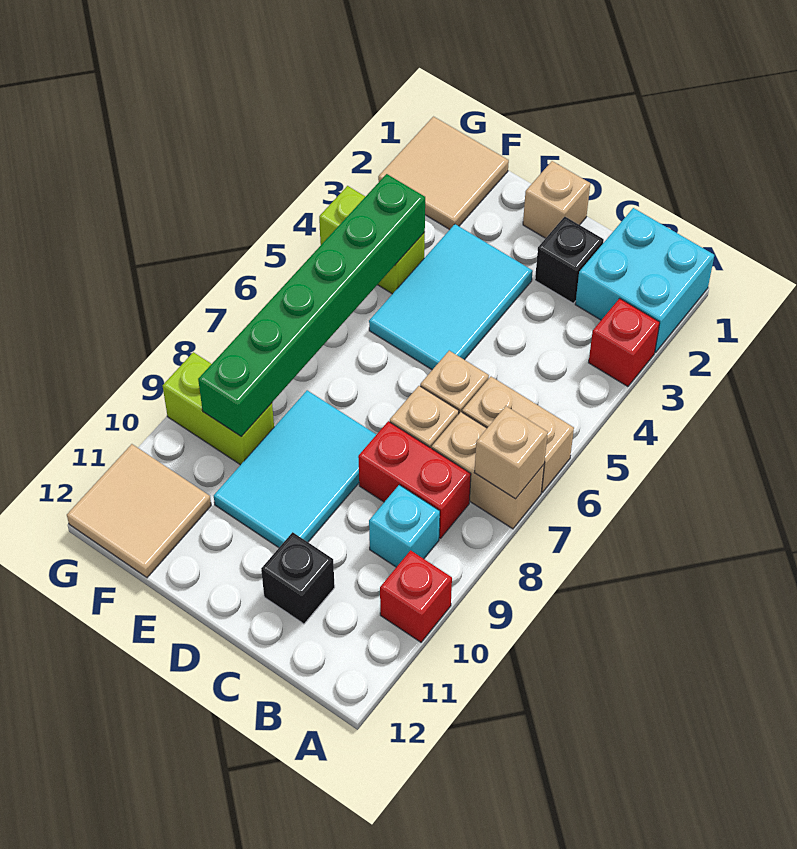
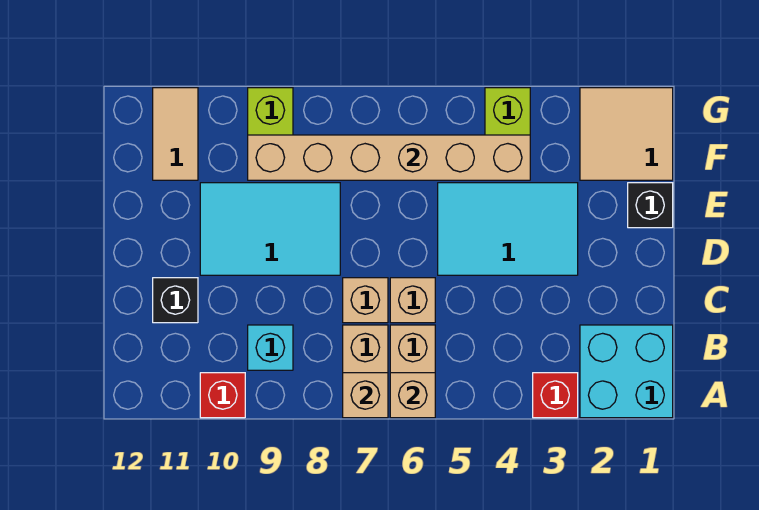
red brick B8:C8 level 1 -> none
black brick C2 level 1 -> black brick E1 level 1
tan brick D1 level 1 -> tan brick A6 level 2
green brick F4:F9 level 2 -> tan brick F4:F9 level 2
tan tile F11:G12 level 1 -> tan tile F11:G11 level 1

